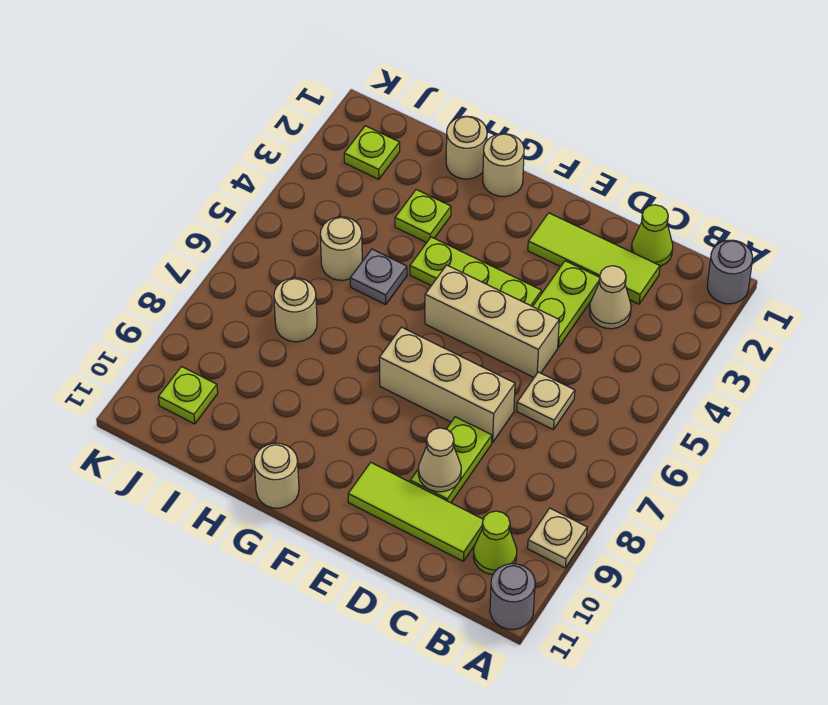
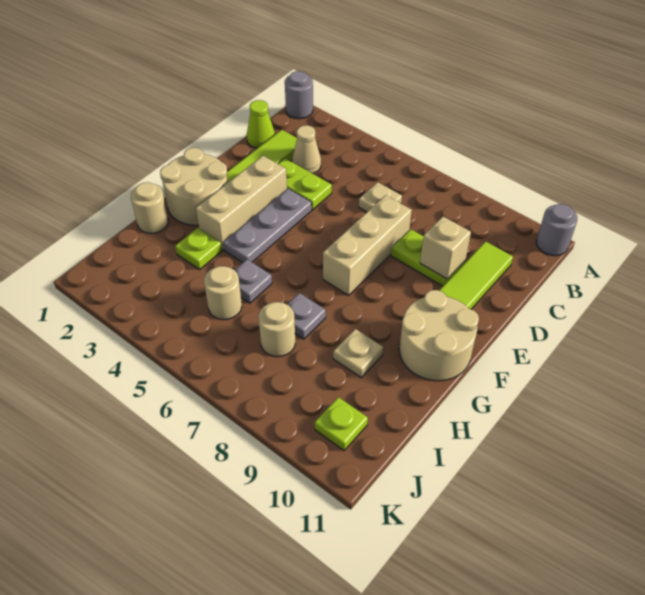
tan plate A9 level 1 -> tan plate H9 level 1
lime cone B10 level 1 -> none
tan brick D5:F5 level 1 -> tan brick E3:G3 level 1
tan cone D9 level 2 -> tan brick D9 level 2
lime plate E4:G4 level 1 -> grey plate E4:G4 level 1
tan round brick G1 level 1 -> tan round brick F1:G2 level 1
tan round brick G11 level 1 -> tan round brick F10:G11 level 1
none -> grey plate H7 level 1
lime plate J2 level 1 -> none

